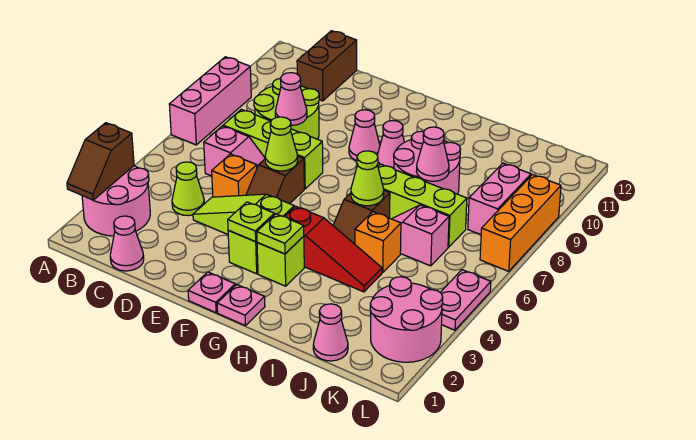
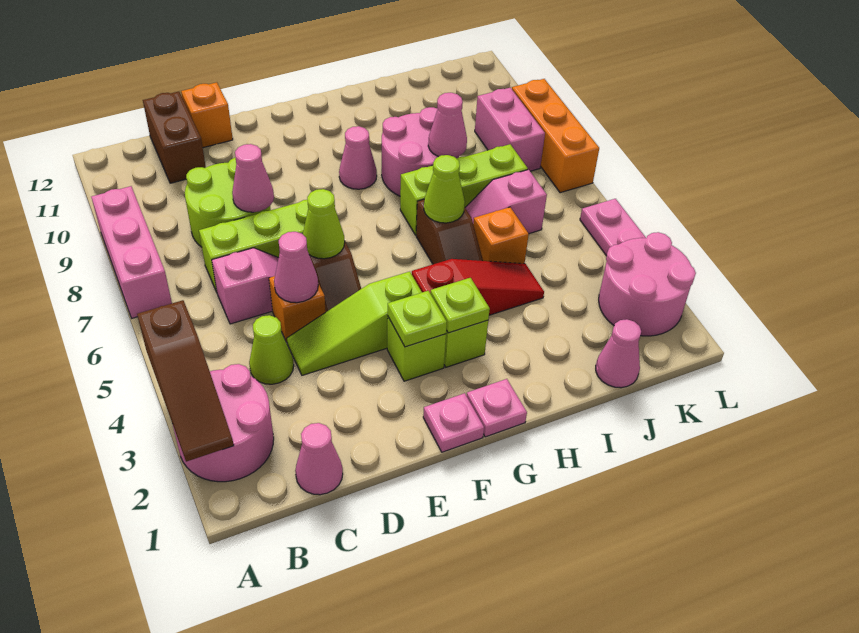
brown slope A2:A3 level 2 top 3 -> brown slope A2:A4 level 2 top 4
none -> orange brick D12 level 1
pink cone F9 level 1 -> pink cone D5 level 2

